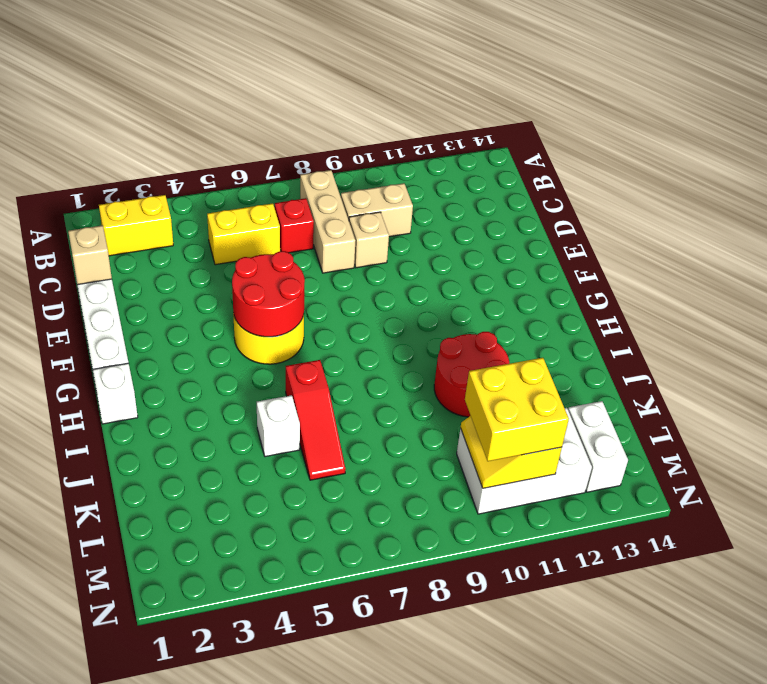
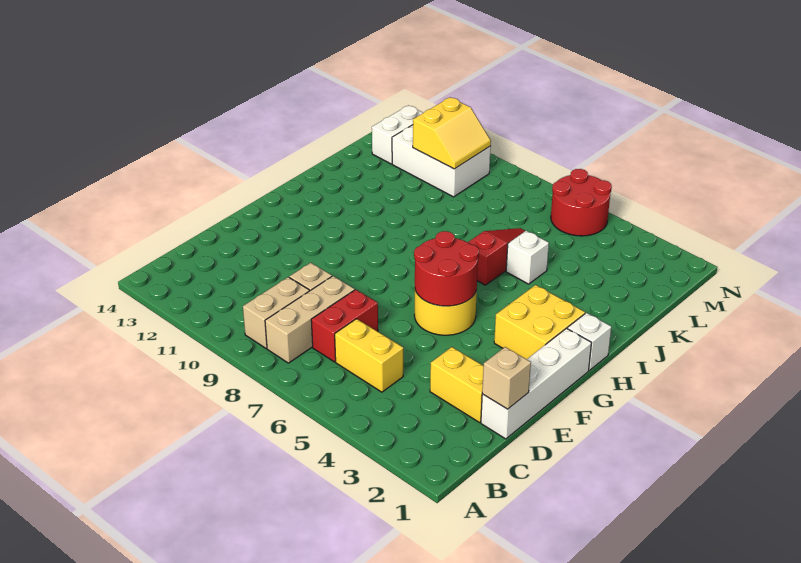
yellow brick B2:B3 level 1 -> yellow brick D2:D3 level 1
red brick C7 level 1 -> red brick C7:D7 level 1
tan brick C9:C10 level 1 -> tan brick B9:C9 level 1
red round brick I10:J11 level 1 -> red round brick M5:N6 level 1
yellow brick L10:M11 level 3 -> yellow brick G2:H3 level 1

